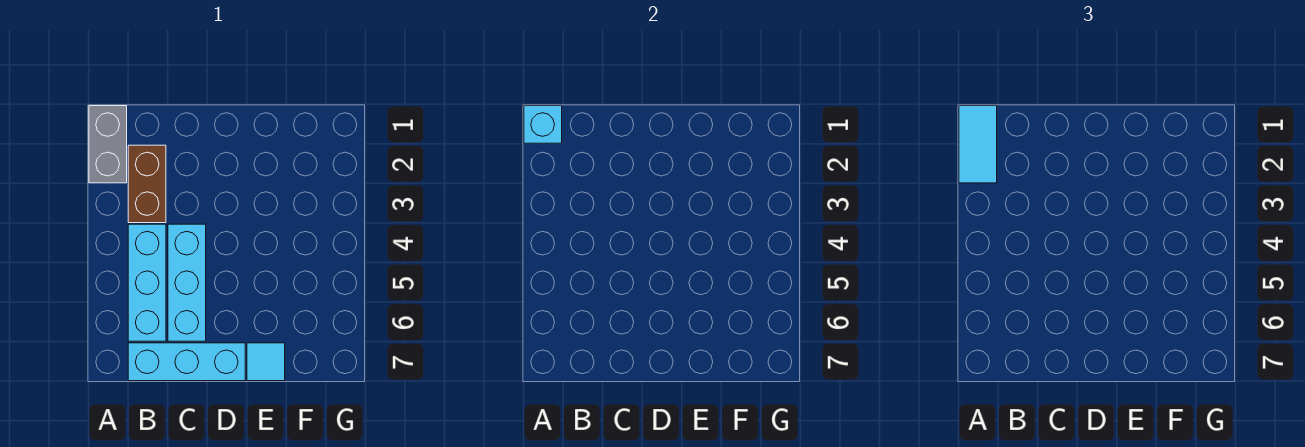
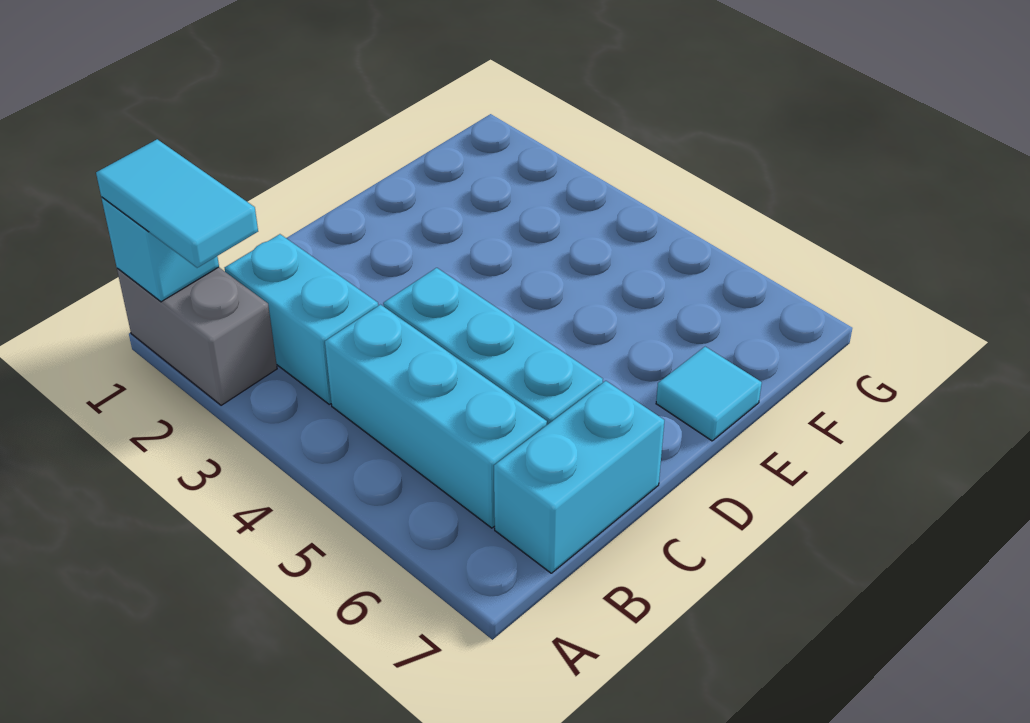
brown brick B2:B3 level 1 -> cyan brick B2:B3 level 1
cyan brick B7:D7 level 1 -> cyan brick B7:C7 level 1

